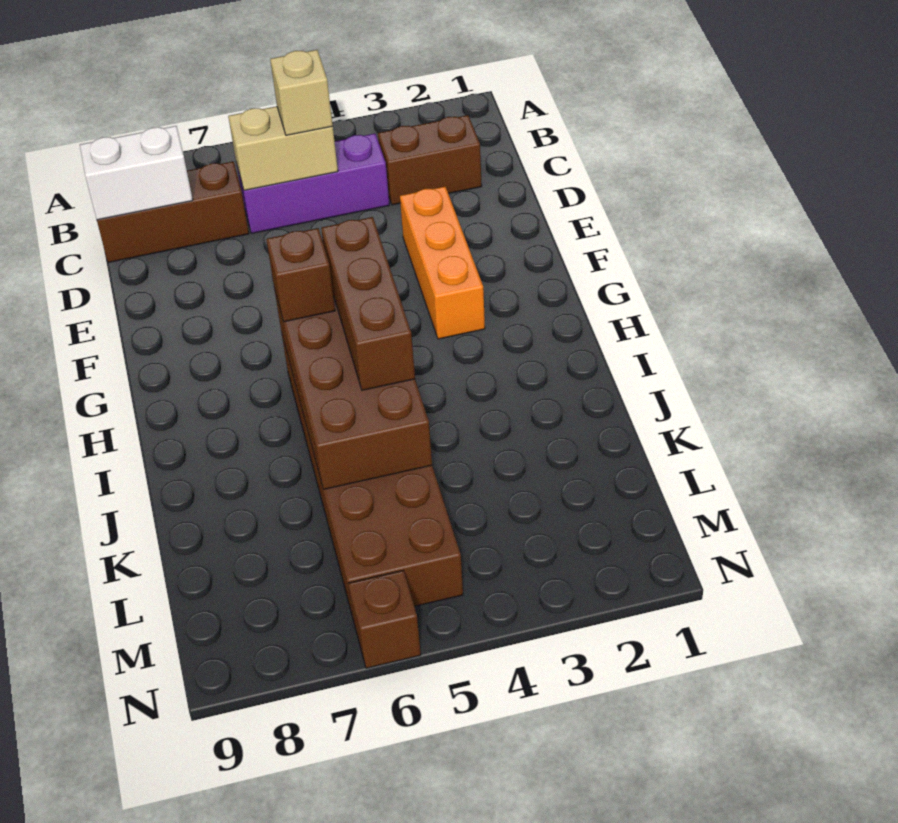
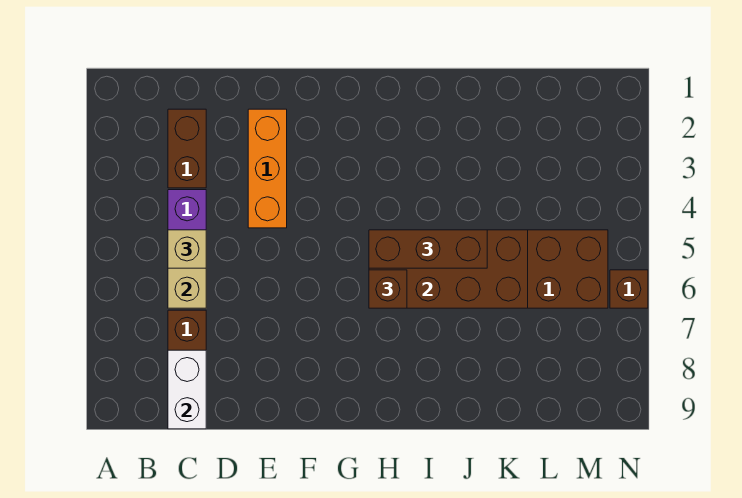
orange brick E3:G3 level 1 -> orange brick E2:E4 level 1

